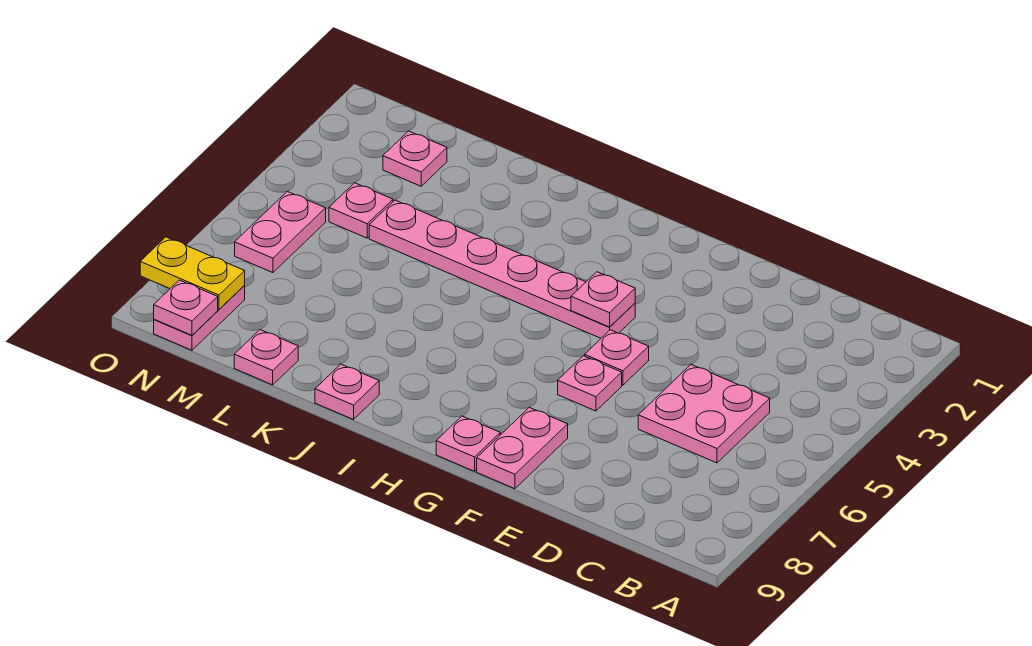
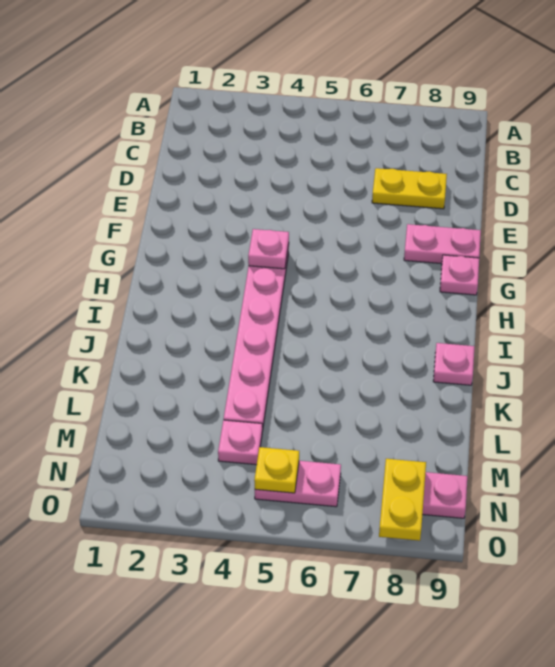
pink plate C5:D6 level 1 -> none
none -> yellow plate D7:D8 level 1
pink plate F5 level 1 -> none
pink plate F6 level 1 -> none
pink plate L9 level 1 -> none
pink plate M2 level 1 -> none
none -> yellow plate N5 level 2
pink plate N9 level 2 -> none

